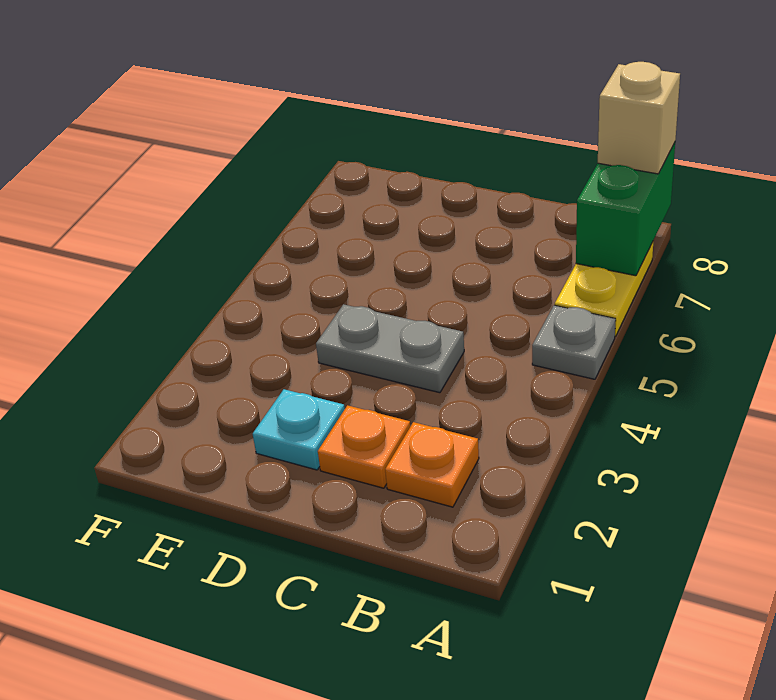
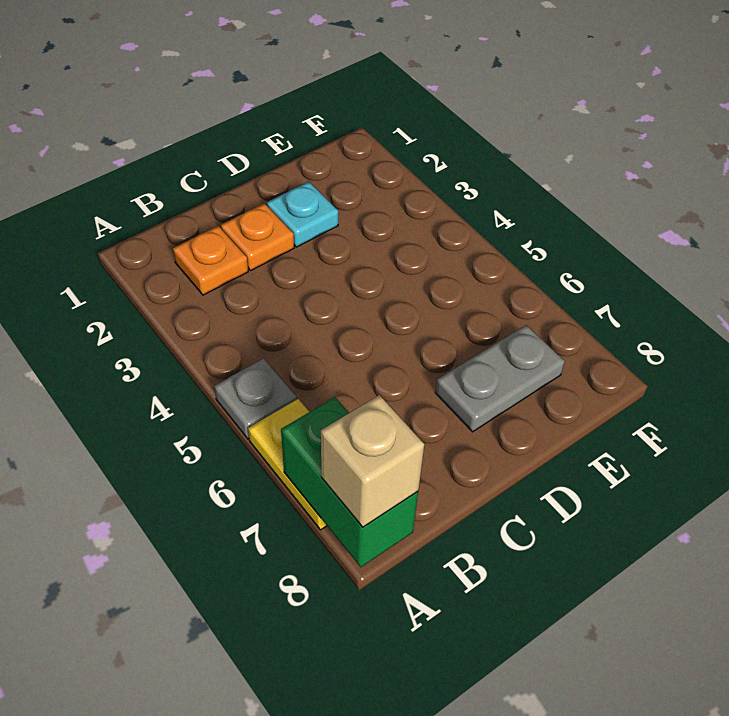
grey plate C4:D4 level 1 -> grey plate D7:E7 level 1

